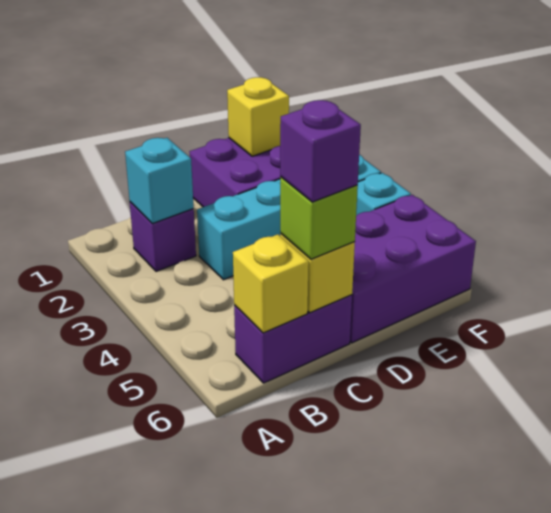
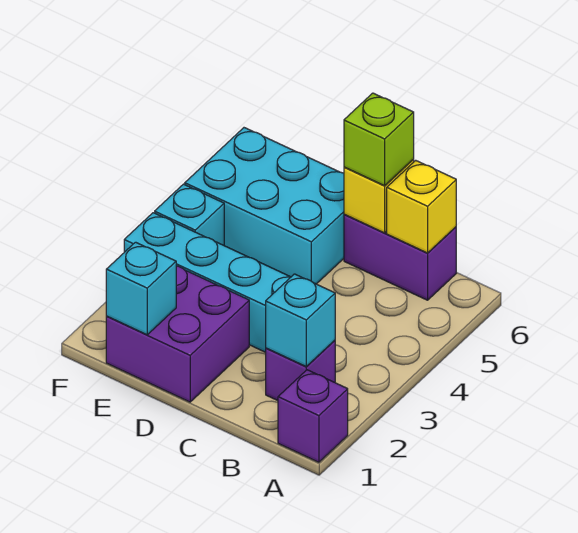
purple brick C6 level 4 -> purple brick A1 level 1
purple brick D5:F6 level 1 -> cyan brick D5:F6 level 1
yellow brick E1 level 2 -> cyan brick E1 level 2

